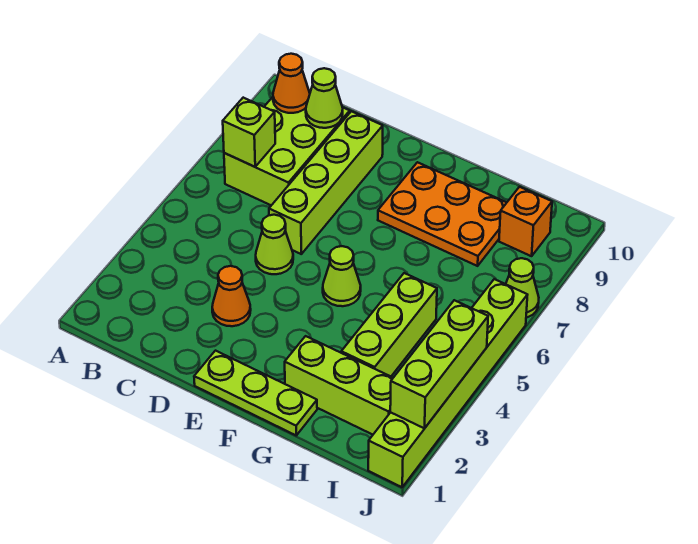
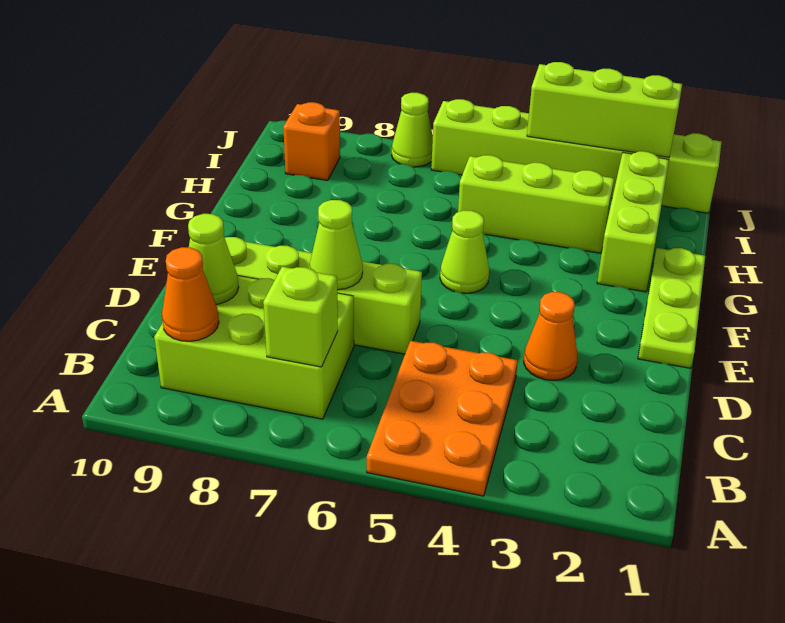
lime cone D5 level 1 -> lime cone D7 level 2
orange plate F8:H9 level 1 -> orange plate A4:C5 level 1

